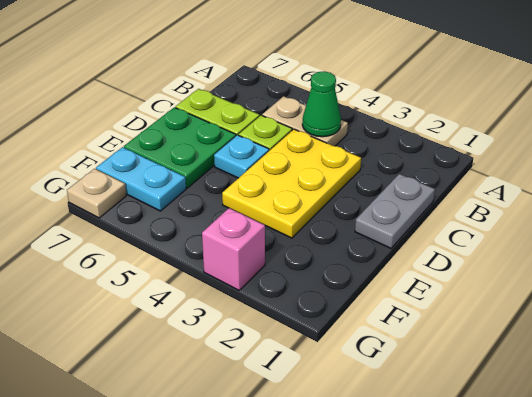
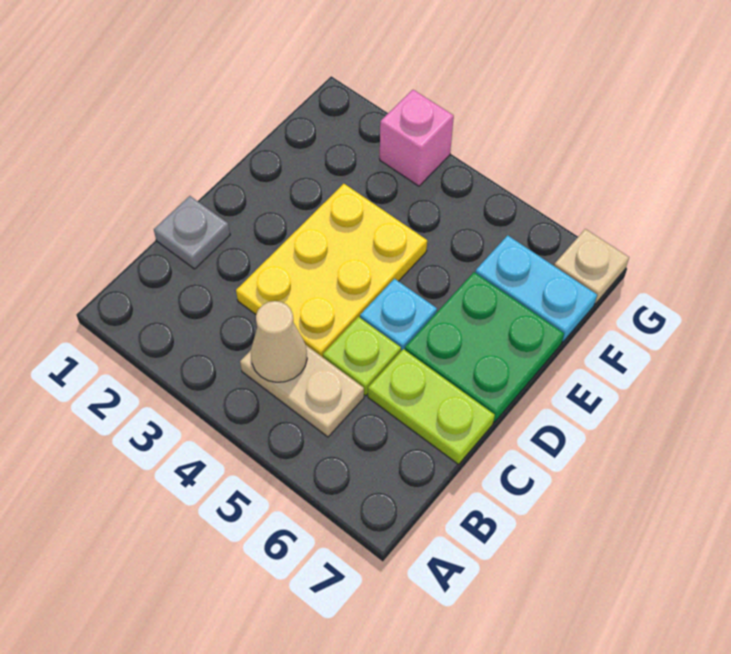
green cone B4 level 2 -> tan cone B4 level 2
grey plate C1:D1 level 1 -> grey plate C1 level 1

